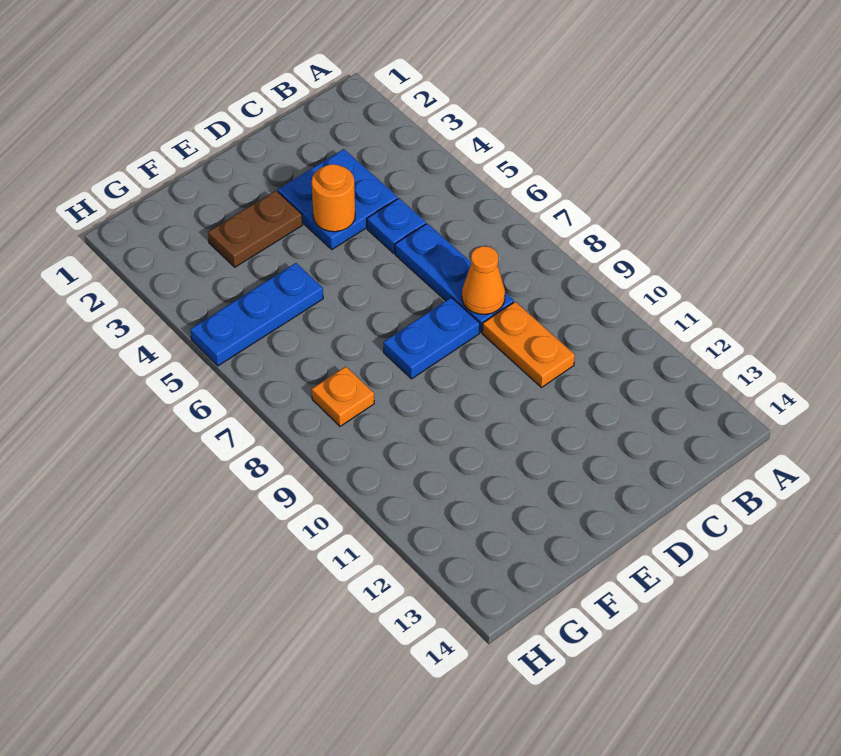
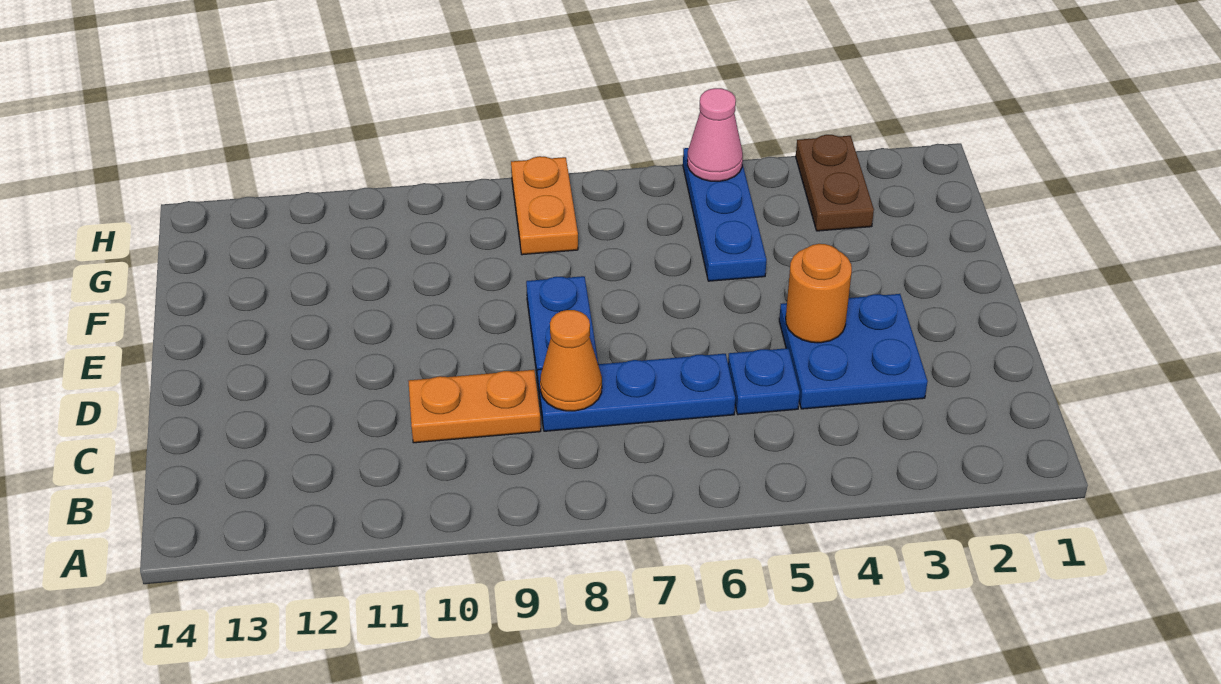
brown plate E3:F3 level 1 -> brown plate G3:H3 level 1
orange plate G8 level 1 -> orange plate G8:H8 level 1
none -> pink cone H5 level 2

